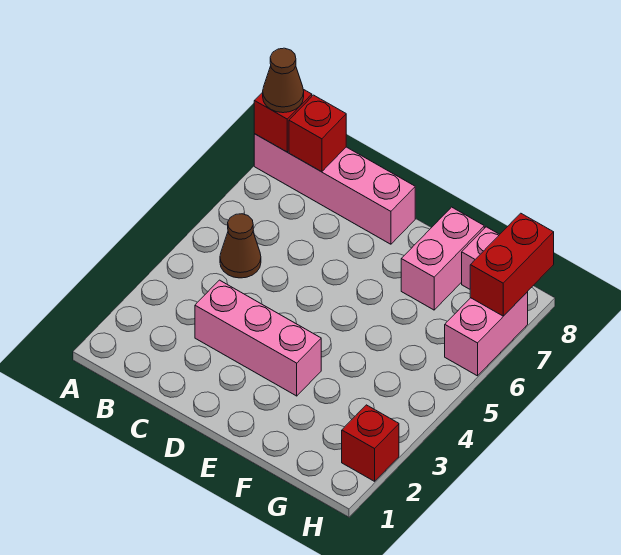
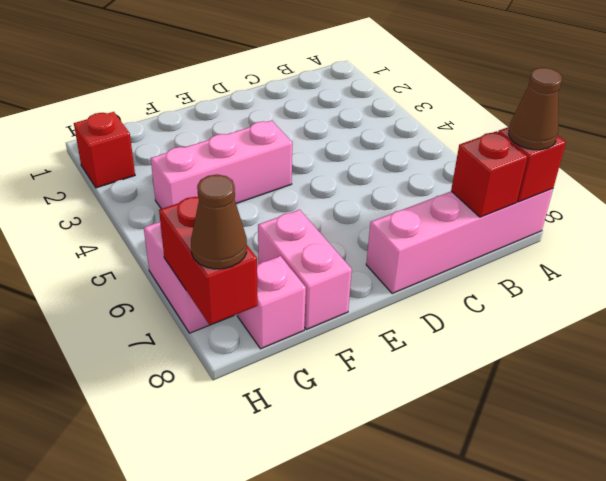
brown cone B5 level 1 -> brown cone H8 level 3
pink brick C3:E3 level 1 -> pink brick E4:G4 level 1

